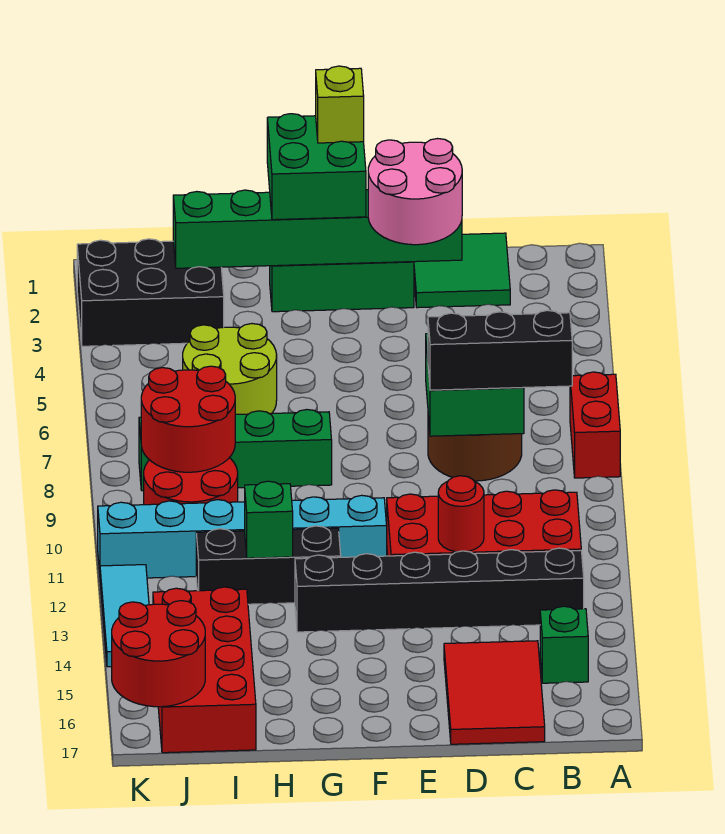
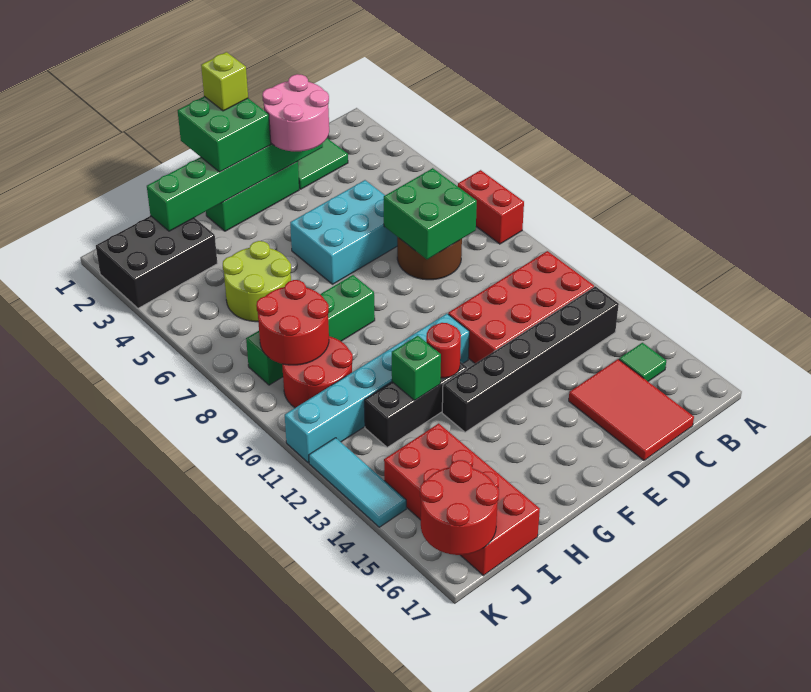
black brick B8:D8 level 3 -> none
green brick B15 level 1 -> green tile B15 level 1
none -> cyan brick D5:F6 level 1
red round brick D12 level 2 -> red round brick G12 level 2

